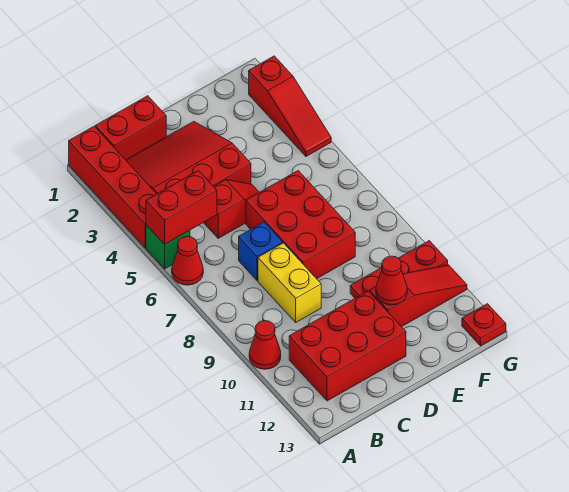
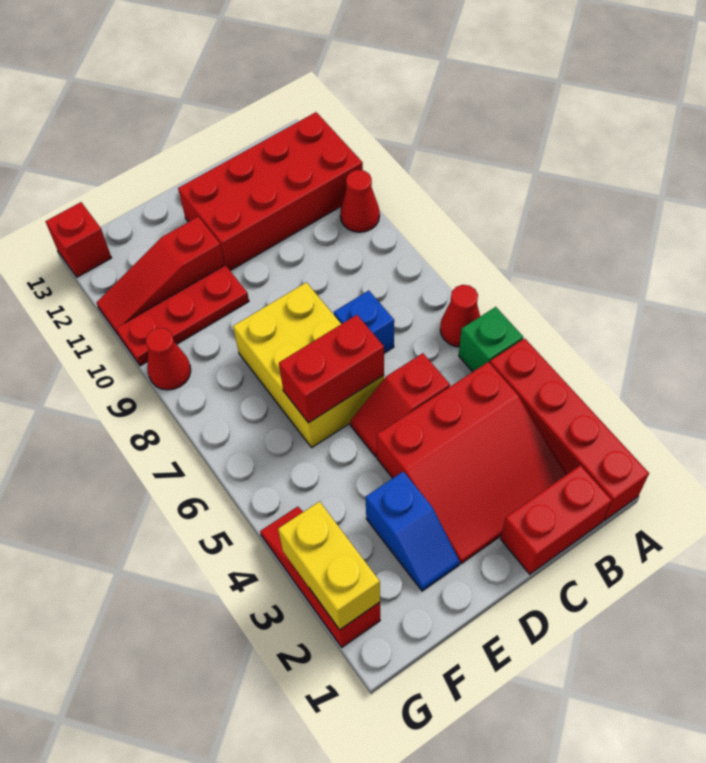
red brick A5:B5 level 2 -> red brick D6:E6 level 2
red brick B11:D12 level 1 -> red brick A11:D12 level 1
yellow brick C8:C9 level 1 -> yellow brick G2:G3 level 2
red brick D6:E8 level 1 -> yellow brick D6:E8 level 1
none -> blue slope E2:E3 level 1 top 3
red cone E11 level 2 -> red cone G9 level 1
red plate G13 level 1 -> red brick G13 level 1

